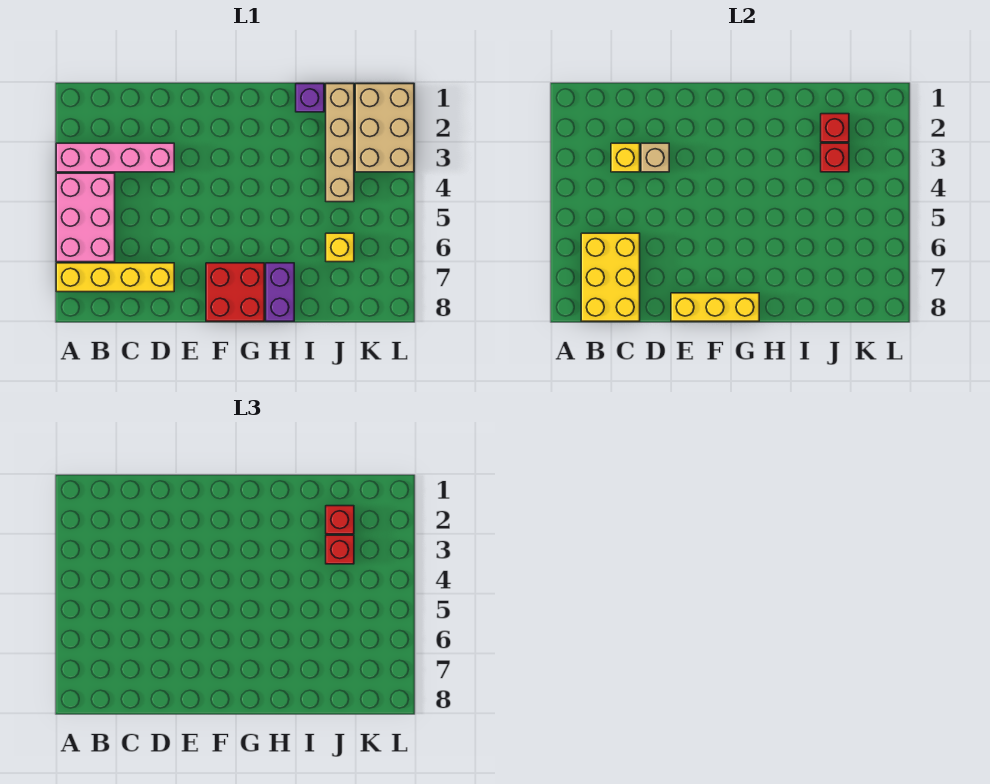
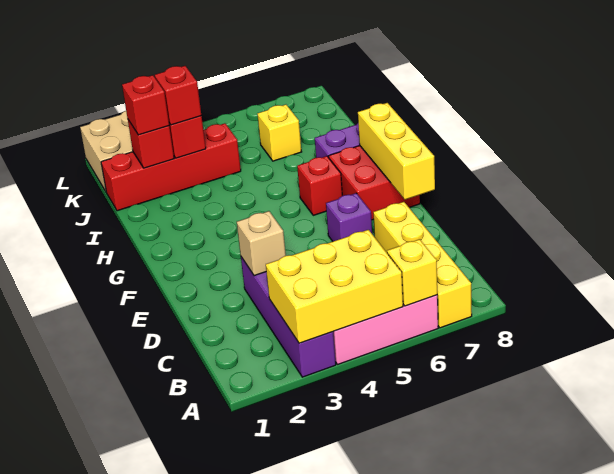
pink brick A3:D3 level 1 -> purple brick A3:D3 level 1
yellow brick B6:C8 level 2 -> yellow brick A3:B5 level 2
yellow brick C3 level 2 -> yellow brick A6 level 2
none -> red brick G6 level 1
purple brick I1 level 1 -> purple brick E6 level 1
tan brick J1:J4 level 1 -> red brick J1:J4 level 1

